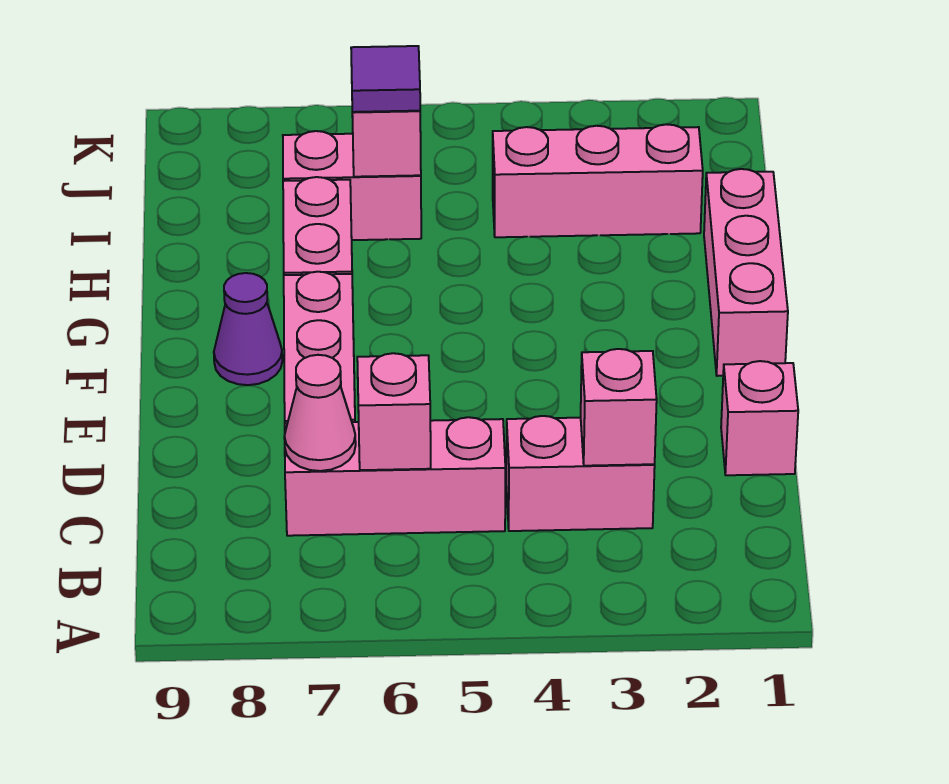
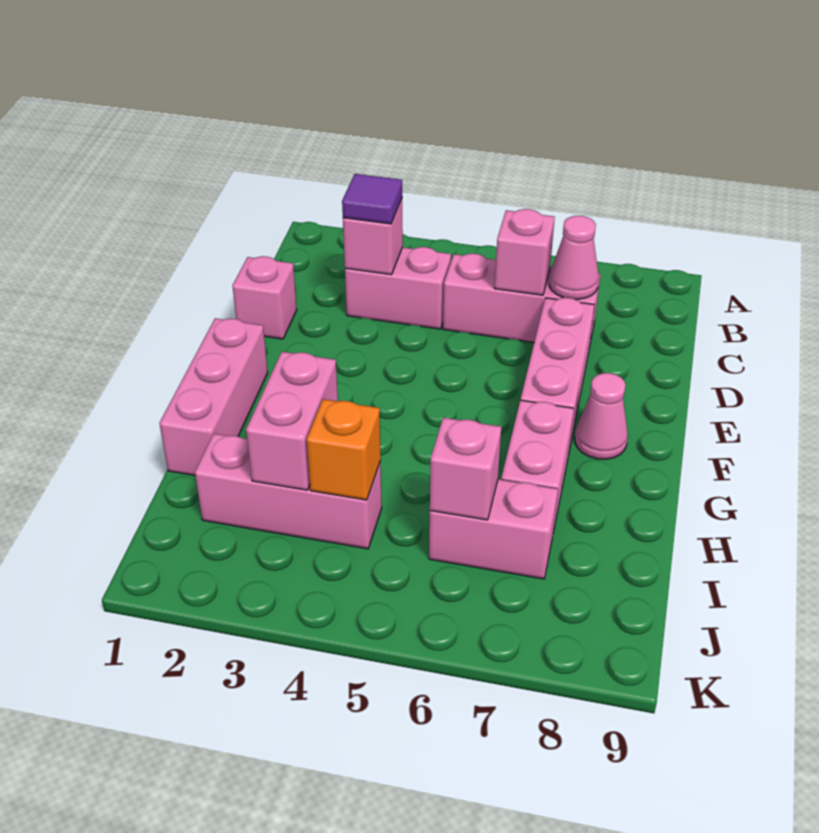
purple cone F8 level 1 -> pink cone F8 level 1
none -> pink brick H3:I3 level 2
none -> orange brick I4 level 2
purple tile I6 level 3 -> purple tile C3 level 3

